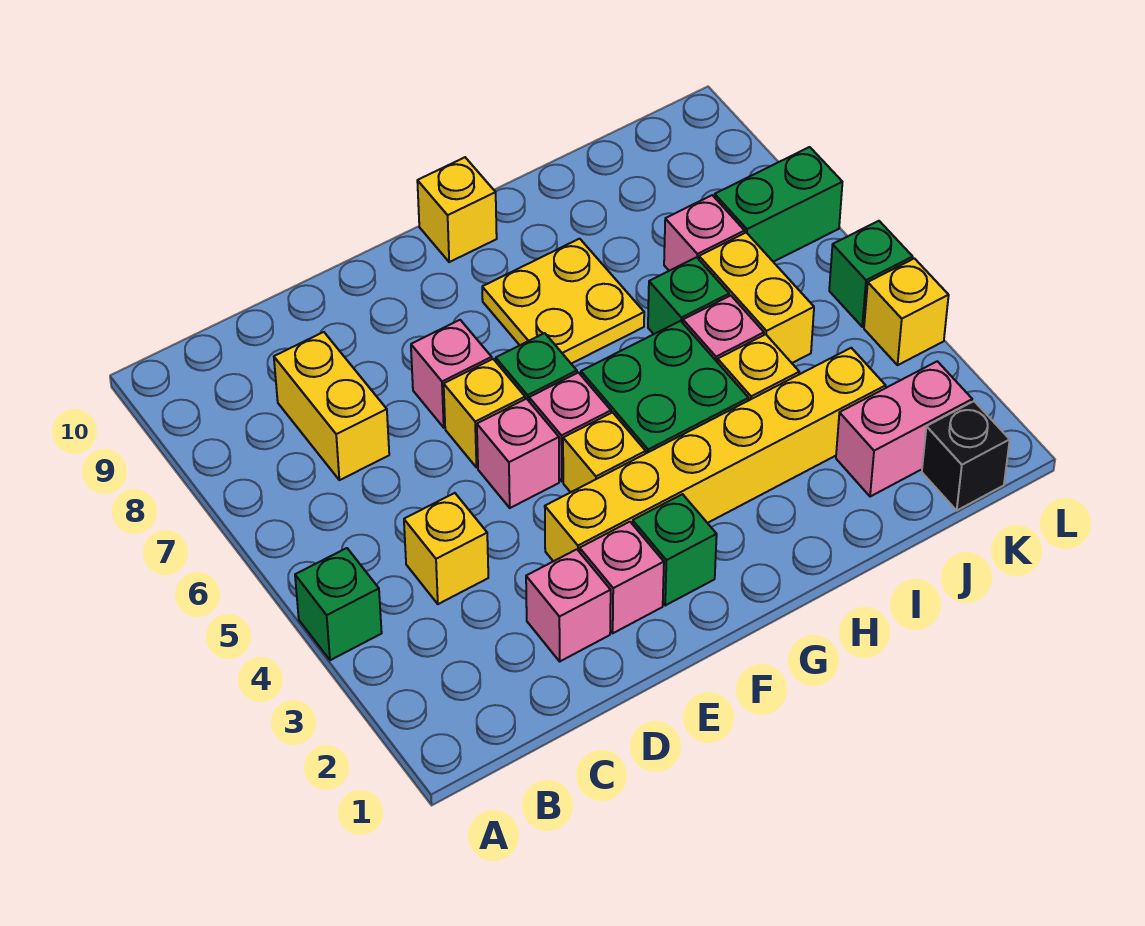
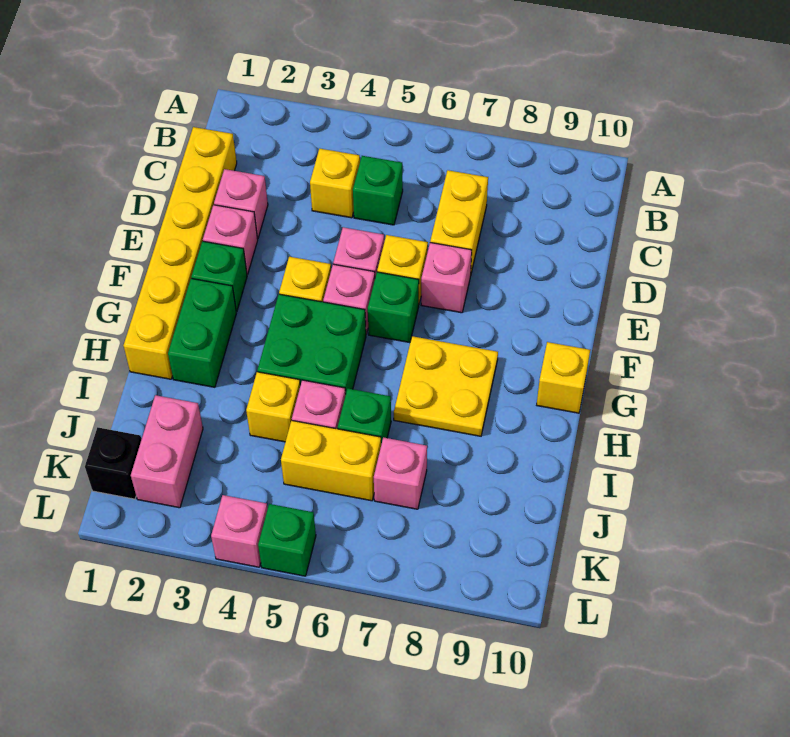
green brick A4 level 1 -> green brick C5 level 1
yellow brick C7:C8 level 1 -> yellow brick C7:D7 level 1
yellow brick E3:J3 level 1 -> yellow brick C1:H1 level 1
green brick K7:L7 level 1 -> green brick G2:H2 level 1
yellow brick L4 level 1 -> pink brick L4 level 1

